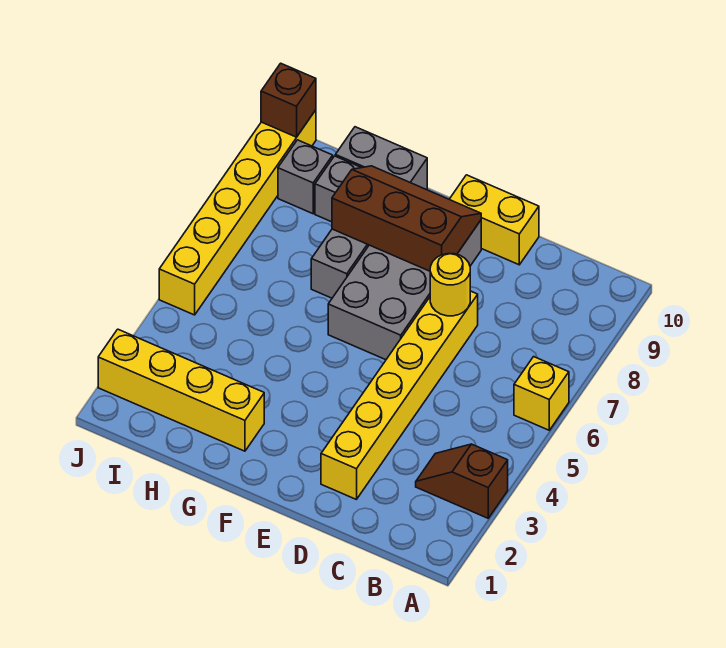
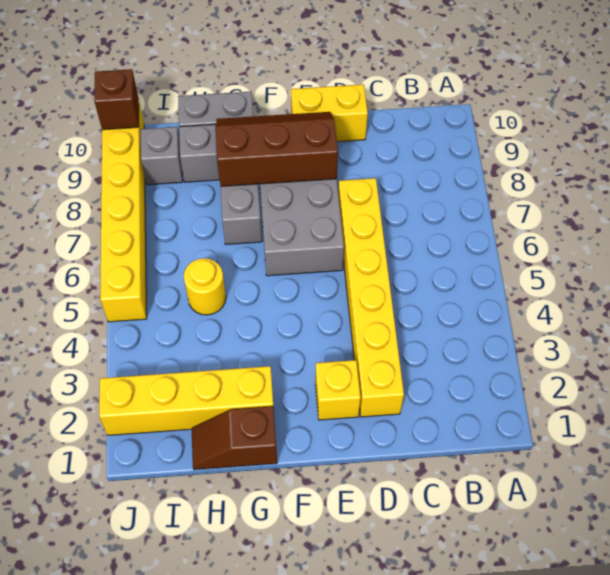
brown slope A3:B3 level 1 top A -> brown slope G1:H1 level 1 top G
yellow brick A6 level 1 -> yellow brick E2 level 1
yellow round brick D7 level 2 -> yellow round brick H5 level 1

